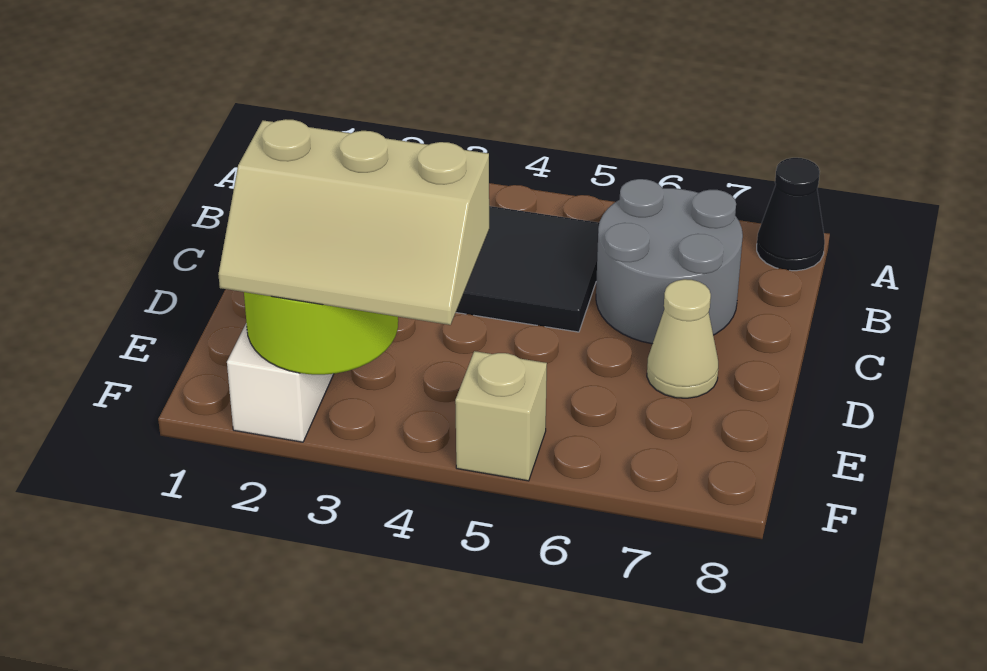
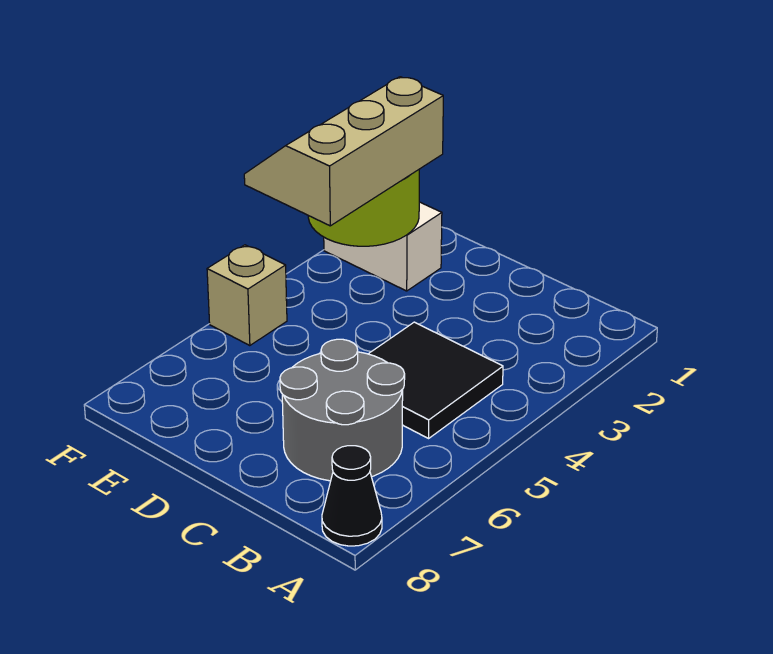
tan cone D7 level 1 -> none

